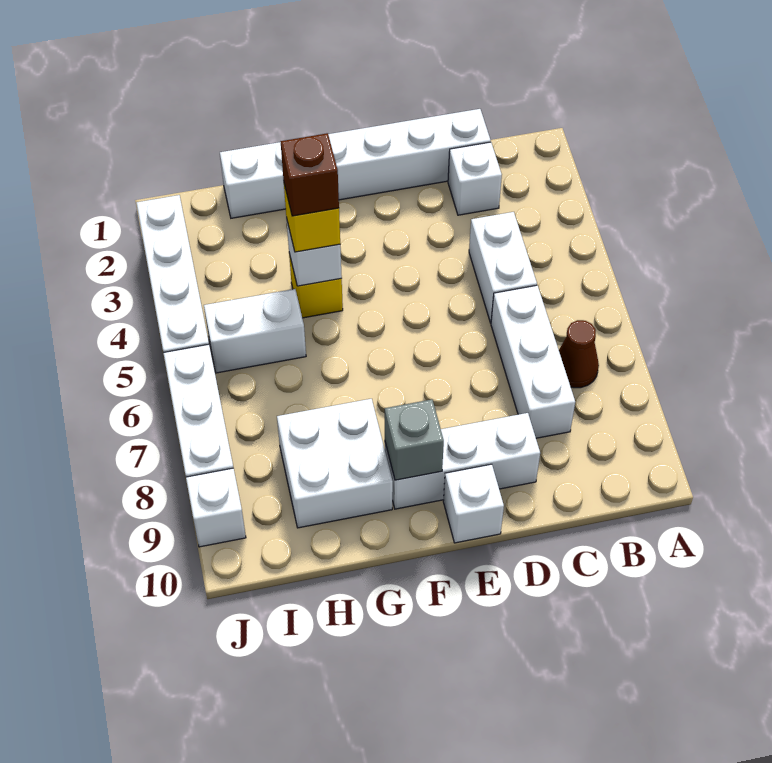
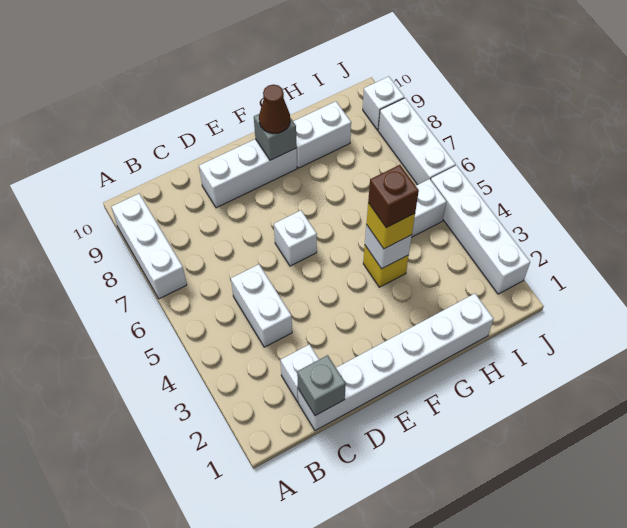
brown cone B7 level 1 -> brown cone F9 level 3
none -> grey brick C1 level 2
white brick C6:C8 level 1 -> white brick A7:A9 level 1
white brick E10 level 1 -> white brick E6 level 1
white brick G8:H9 level 1 -> white brick G9:H9 level 1

